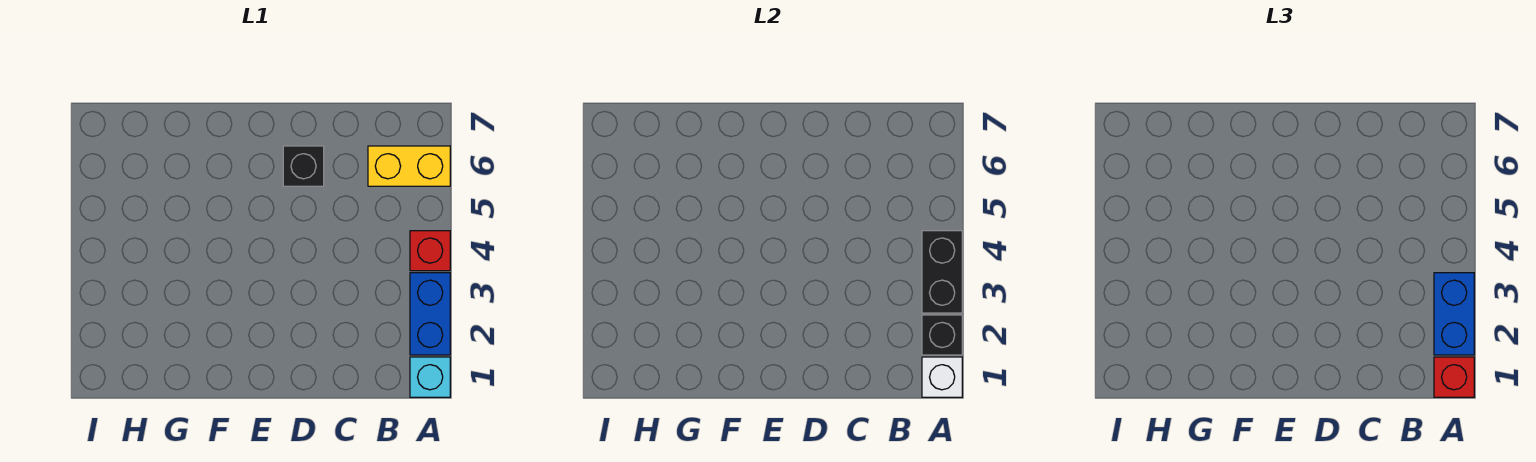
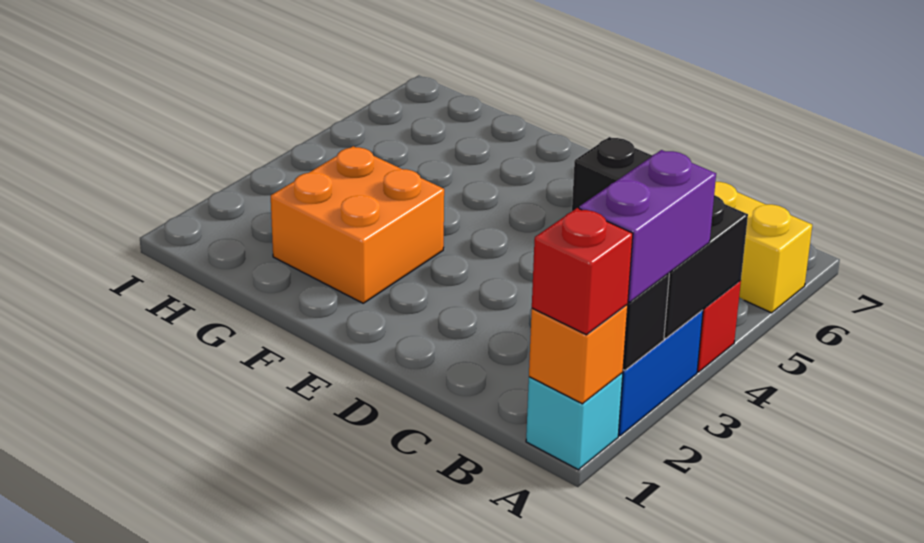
white brick A1 level 2 -> orange brick A1 level 2
blue brick A2:A3 level 3 -> purple brick A2:A3 level 3
none -> orange brick F2:G3 level 1

